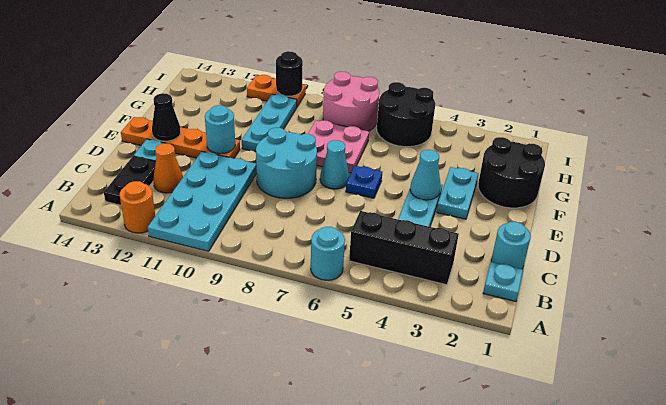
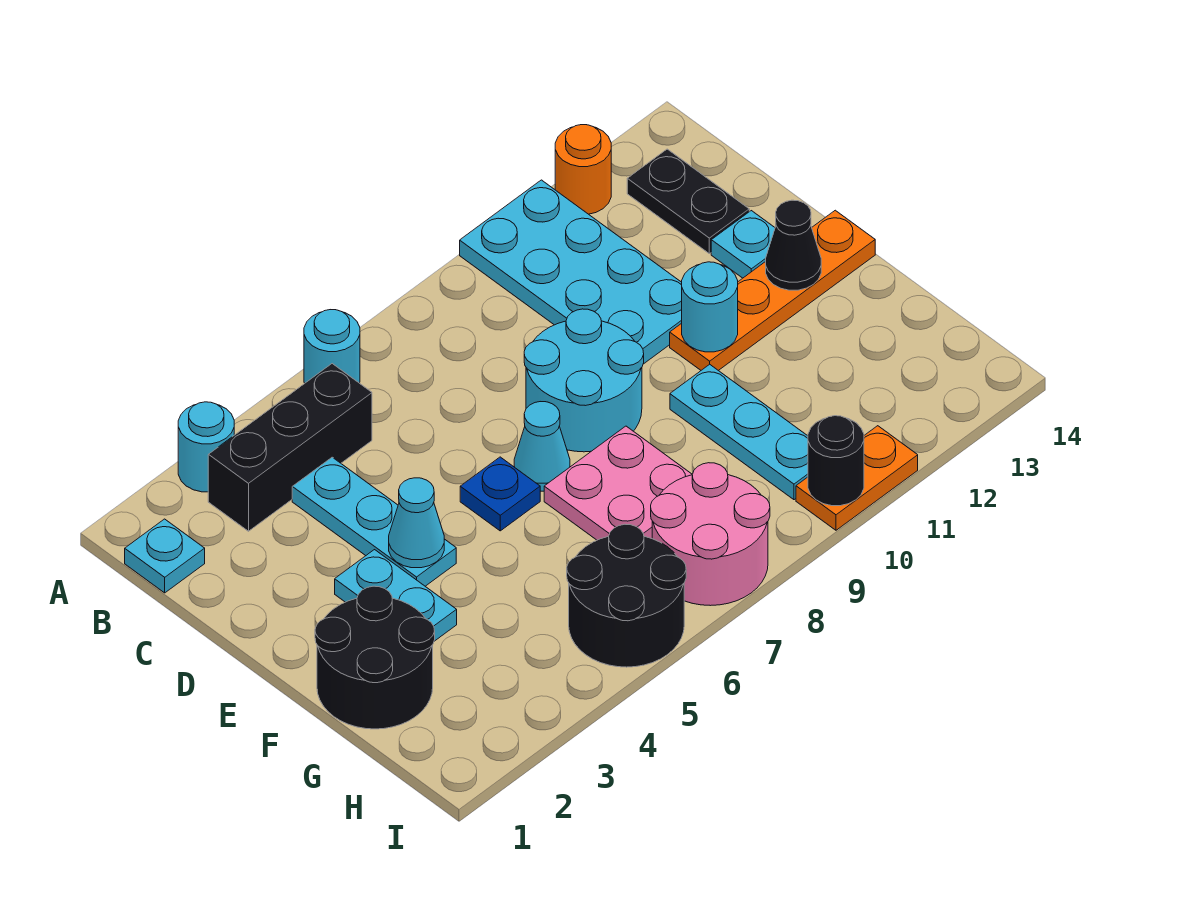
cyan round brick C1 level 1 -> cyan round brick A3 level 1
orange cone C12 level 1 -> none

